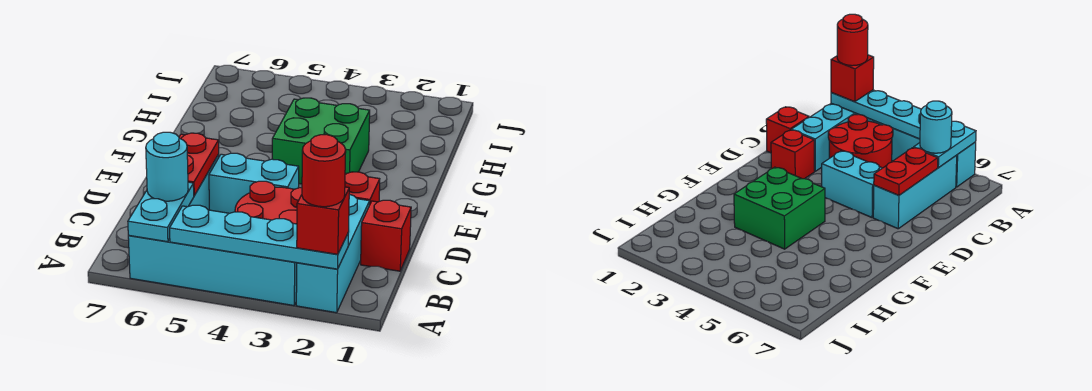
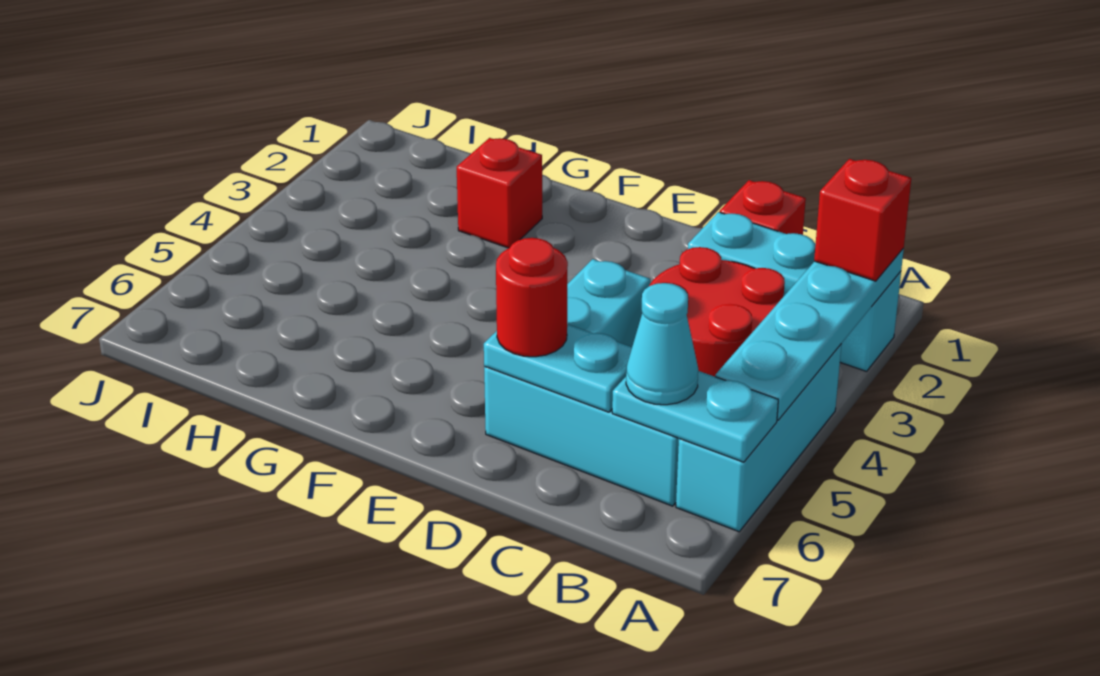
red round brick A2 level 4 -> red round brick D6 level 3
cyan brick A3:A6 level 1 -> cyan brick A4:A6 level 1
cyan round brick B6 level 3 -> cyan cone B6 level 3
red plate C6:D6 level 2 -> cyan plate C6:D6 level 2
red brick D2 level 1 -> red brick G2 level 1
green brick F3:G4 level 1 -> none

